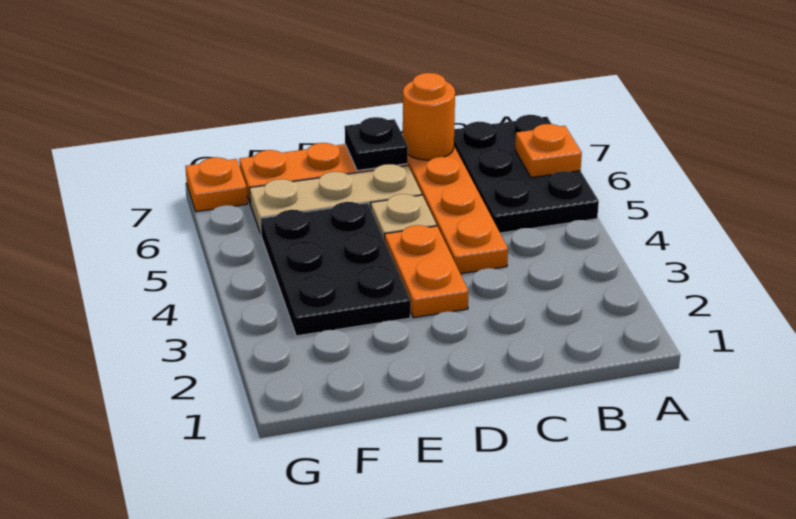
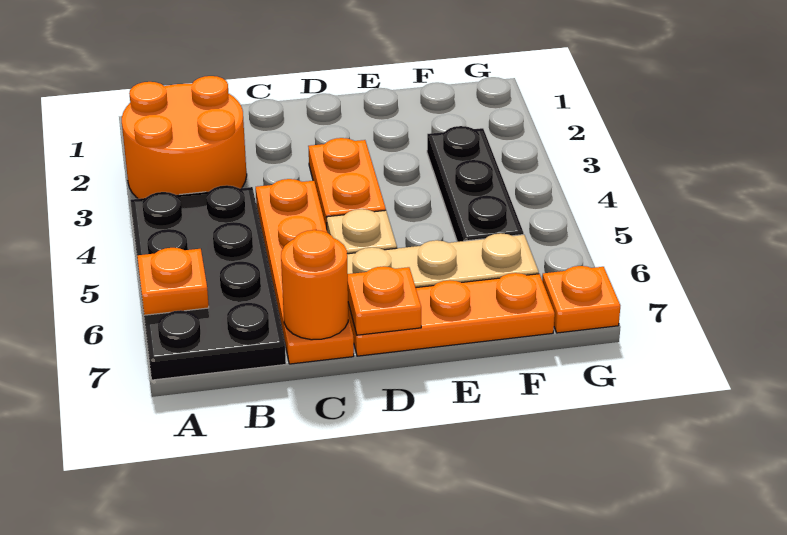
none -> orange round brick A2:B3 level 1
black plate A5:B7 level 1 -> black plate A4:B7 level 1
black plate D7 level 2 -> orange plate D7 level 2
black plate E3:F5 level 1 -> black plate F3:F5 level 1

